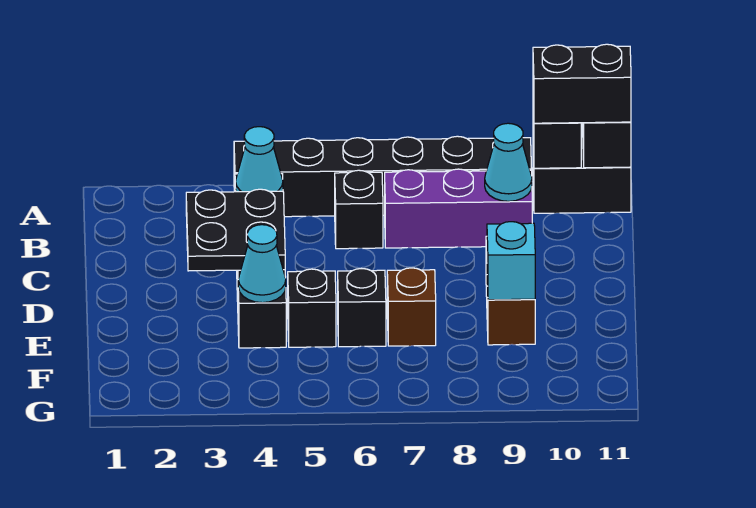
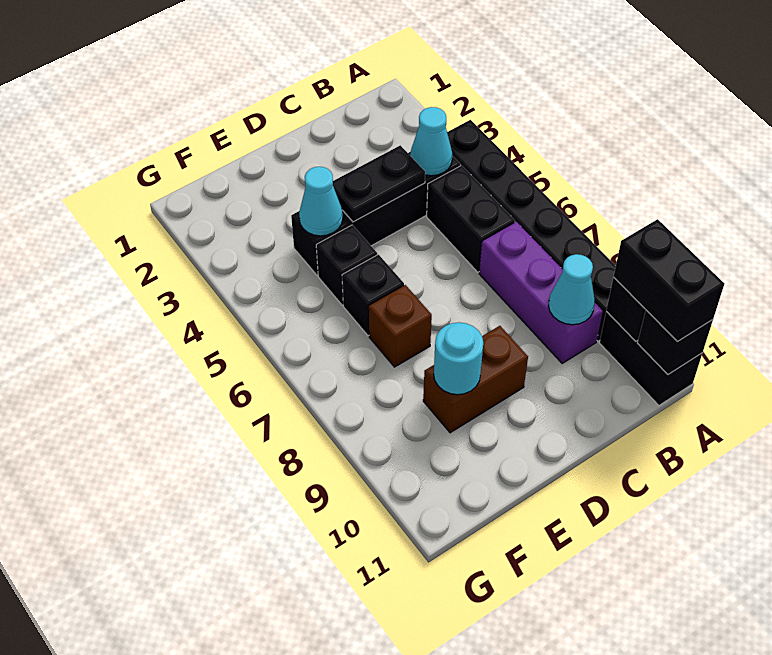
black brick B6 level 1 -> black brick B5:B6 level 1
black plate C3:D4 level 2 -> black plate C4:D4 level 2
cyan brick E9 level 2 -> cyan round brick E9 level 2

